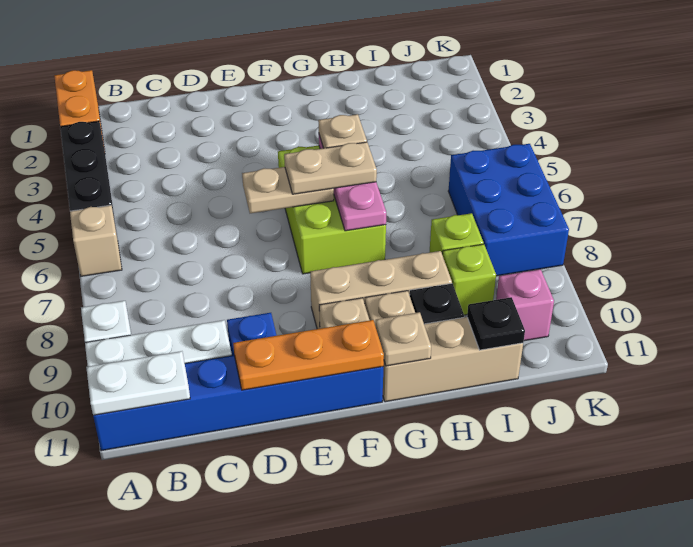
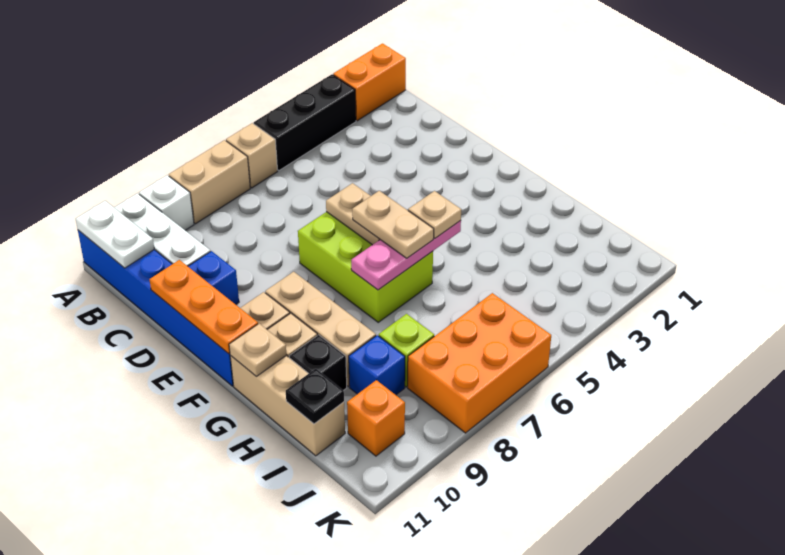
none -> tan brick A7:A8 level 1
lime brick F5:G7 level 1 -> lime brick E6:G7 level 1
lime brick I9 level 1 -> blue brick I9 level 1
blue brick J6:K8 level 1 -> orange brick J6:K8 level 1
pink brick J10 level 1 -> orange brick J10 level 1

